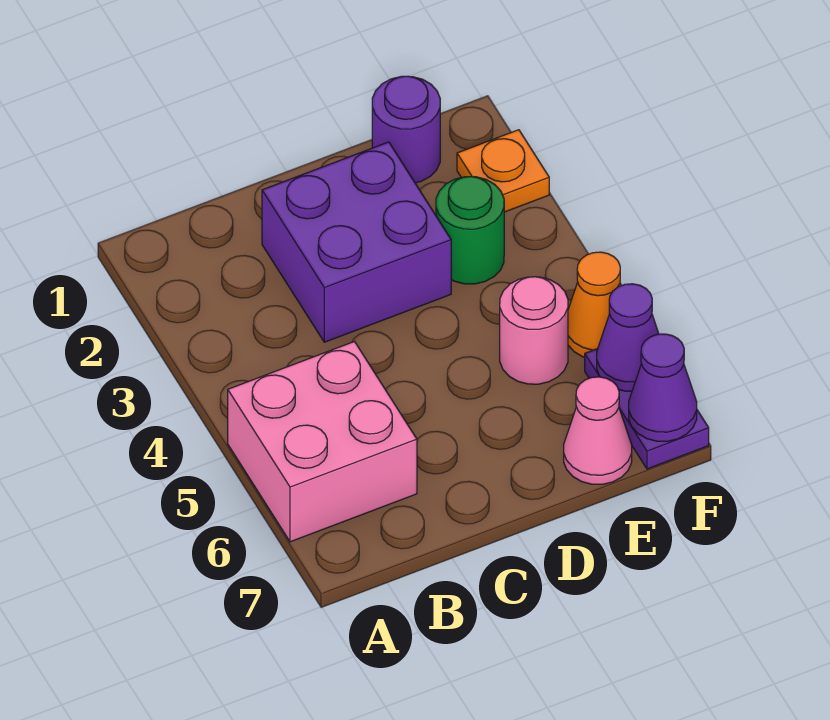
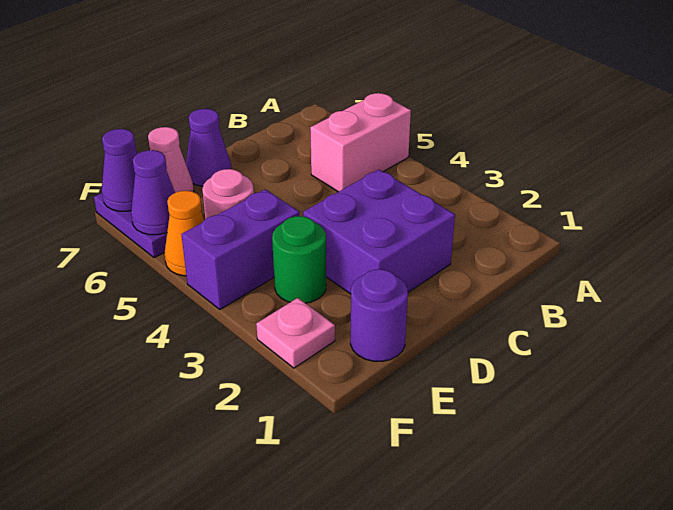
pink brick A5:B6 level 1 -> pink brick A5:B5 level 1
none -> purple cone D7 level 1
none -> purple brick E4:F4 level 1
orange plate F2 level 1 -> pink plate F2 level 1

